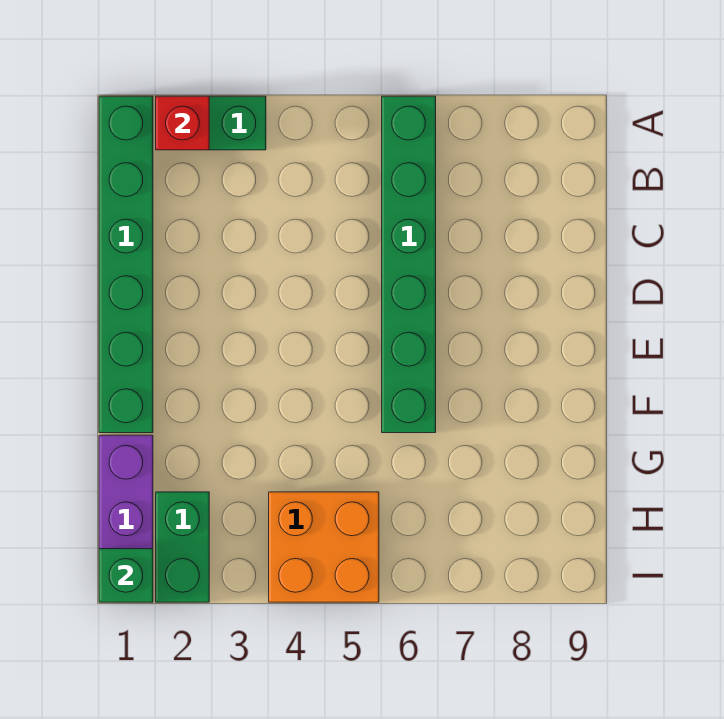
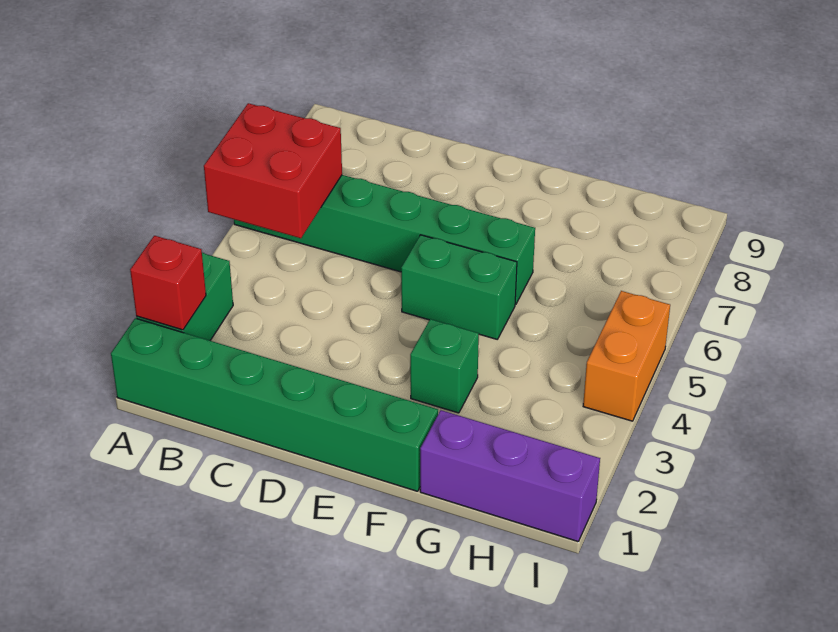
none -> red brick A5:B6 level 2
green brick H2:I2 level 1 -> green brick E5:F5 level 1
orange brick H4:I5 level 1 -> orange brick I4:I5 level 1
green brick I1 level 2 -> green brick F3 level 1

